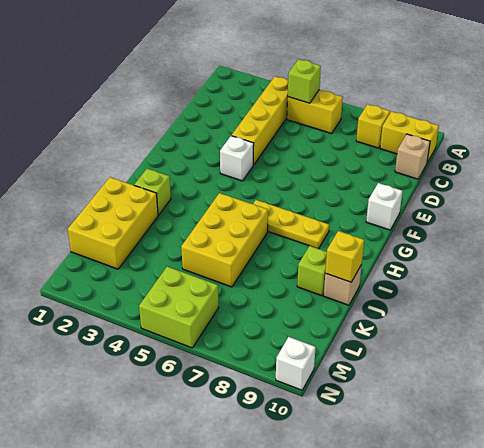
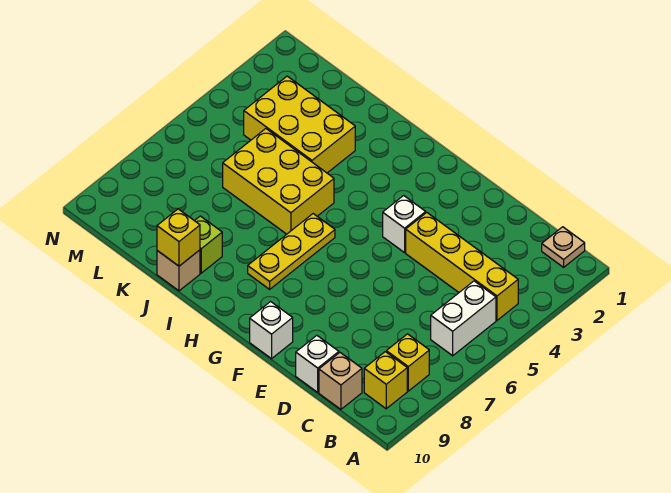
none -> tan plate B1 level 1
yellow brick B5:B6 level 1 -> white brick B5:B6 level 1
lime brick B5 level 2 -> none
yellow brick B9:B10 level 1 -> yellow brick B9 level 1
lime brick I2 level 1 -> none
yellow brick J1:L2 level 1 -> yellow brick J3:L4 level 1
lime brick M5:N6 level 1 -> none
white brick N10 level 1 -> white brick D10 level 1

